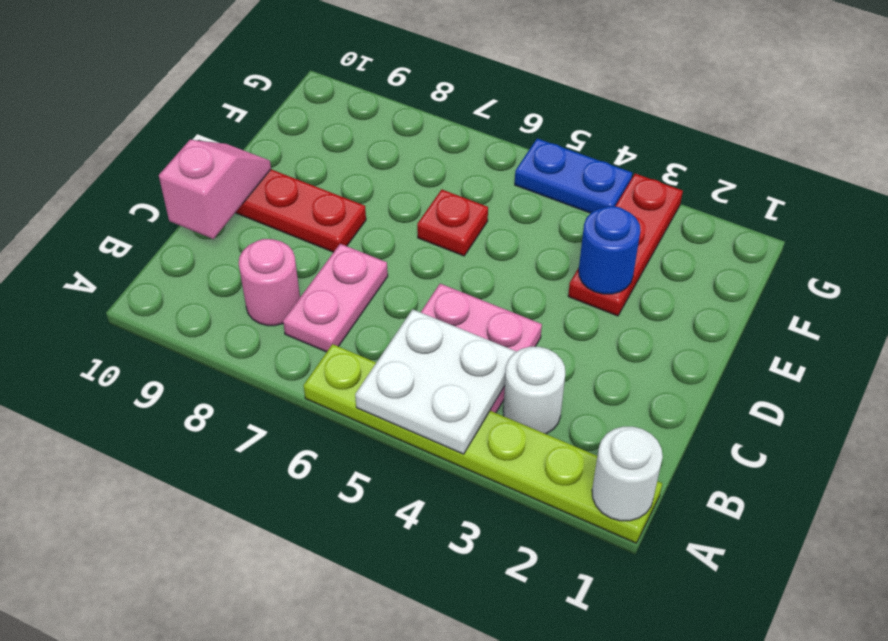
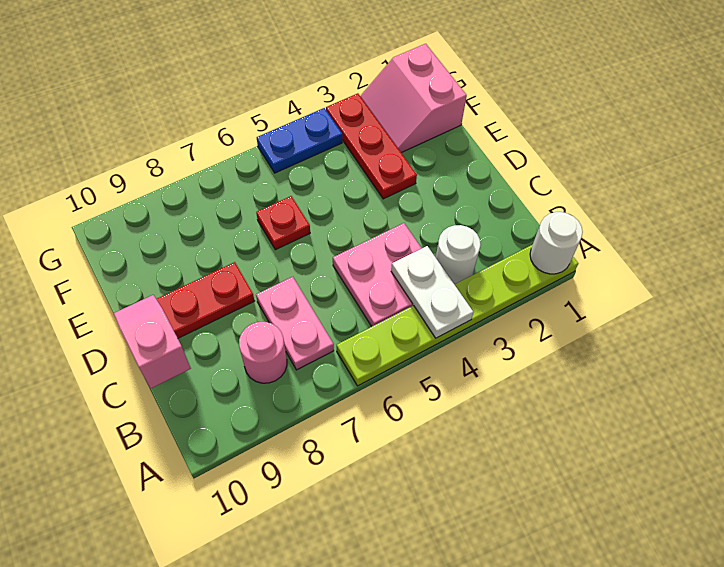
white plate A4:B5 level 2 -> white plate A4:B4 level 2
blue round brick E3 level 2 -> none
none -> pink slope F1:G2 level 1 top 1

